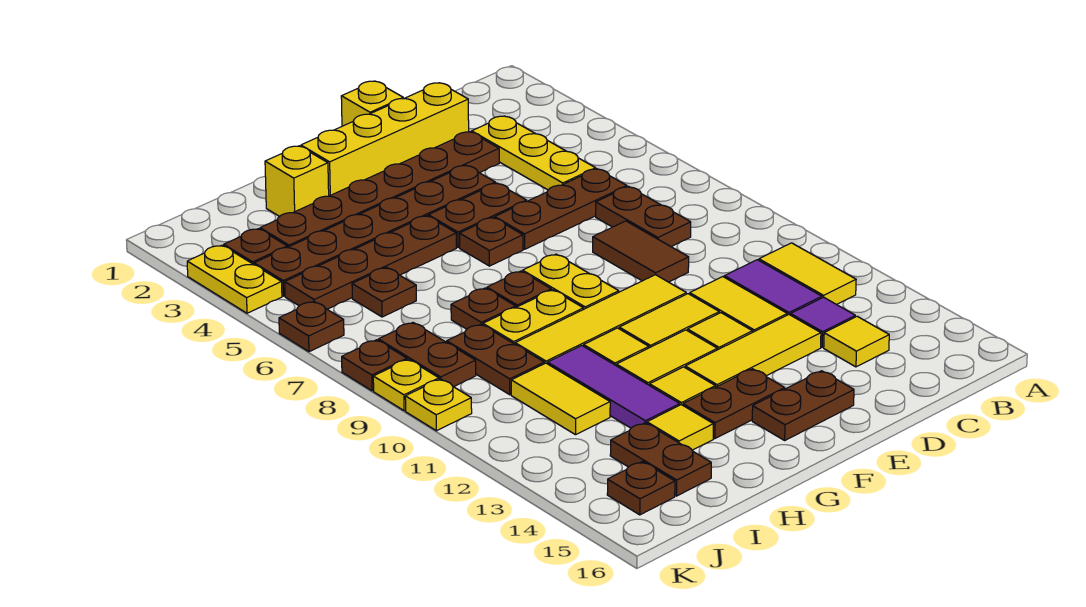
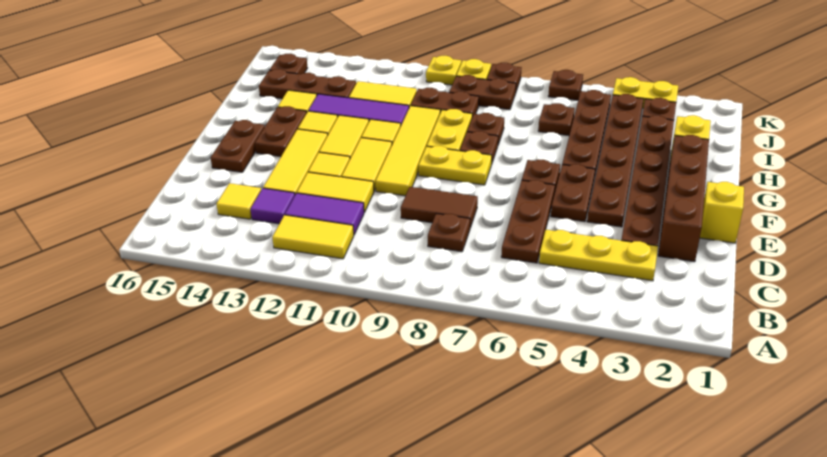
brown plate C7:C8 level 1 -> brown plate C8 level 1
yellow brick D2:G2 level 1 -> brown brick D2:G2 level 1
brown plate I14:I15 level 1 -> brown plate I13:I15 level 1

